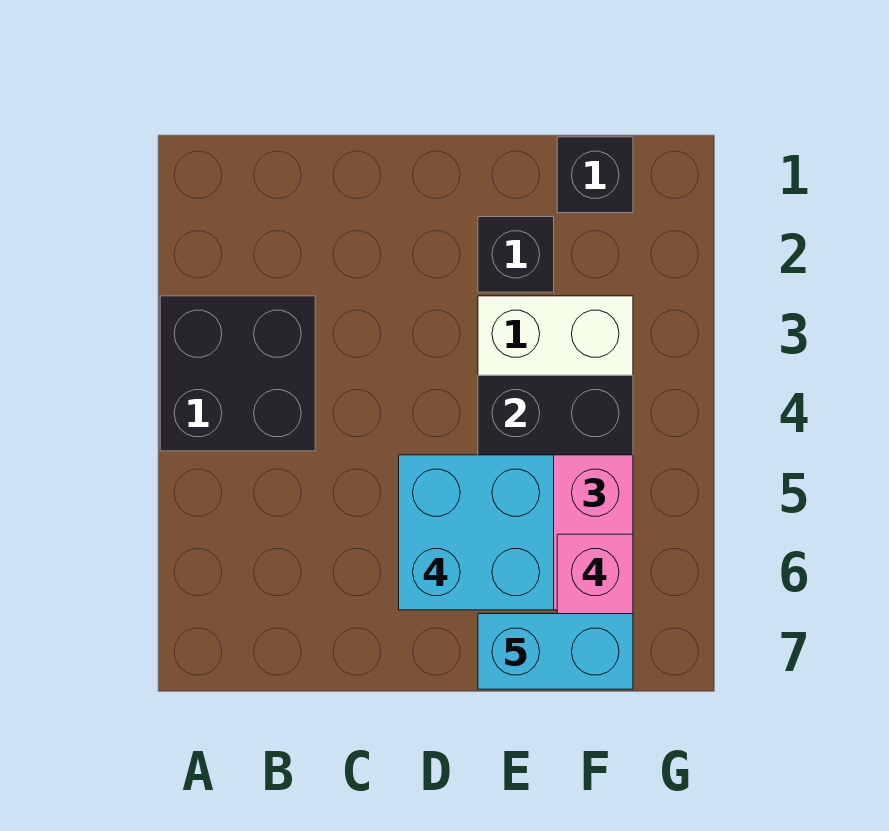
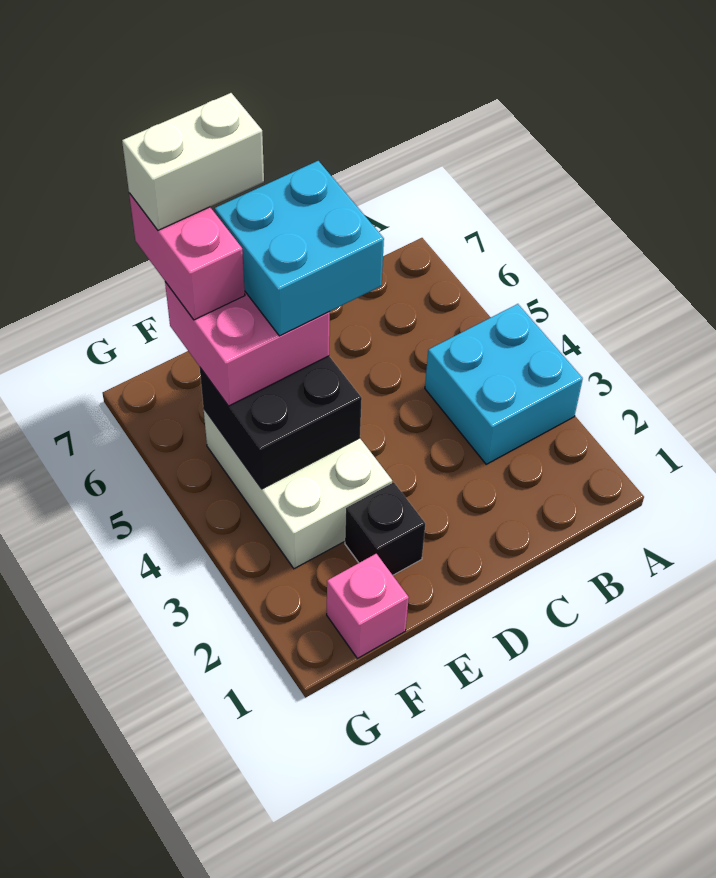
black brick A3:B4 level 1 -> cyan brick A3:B4 level 1
cyan brick E7:F7 level 5 -> white brick E7:F7 level 5
black brick F1 level 1 -> pink brick F1 level 1

